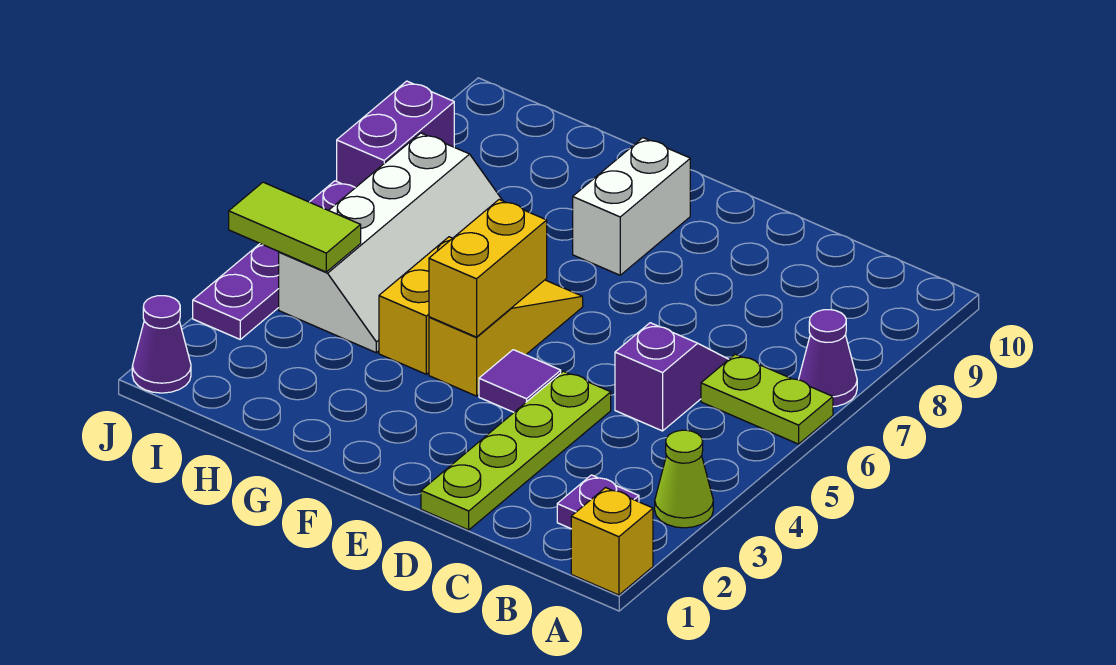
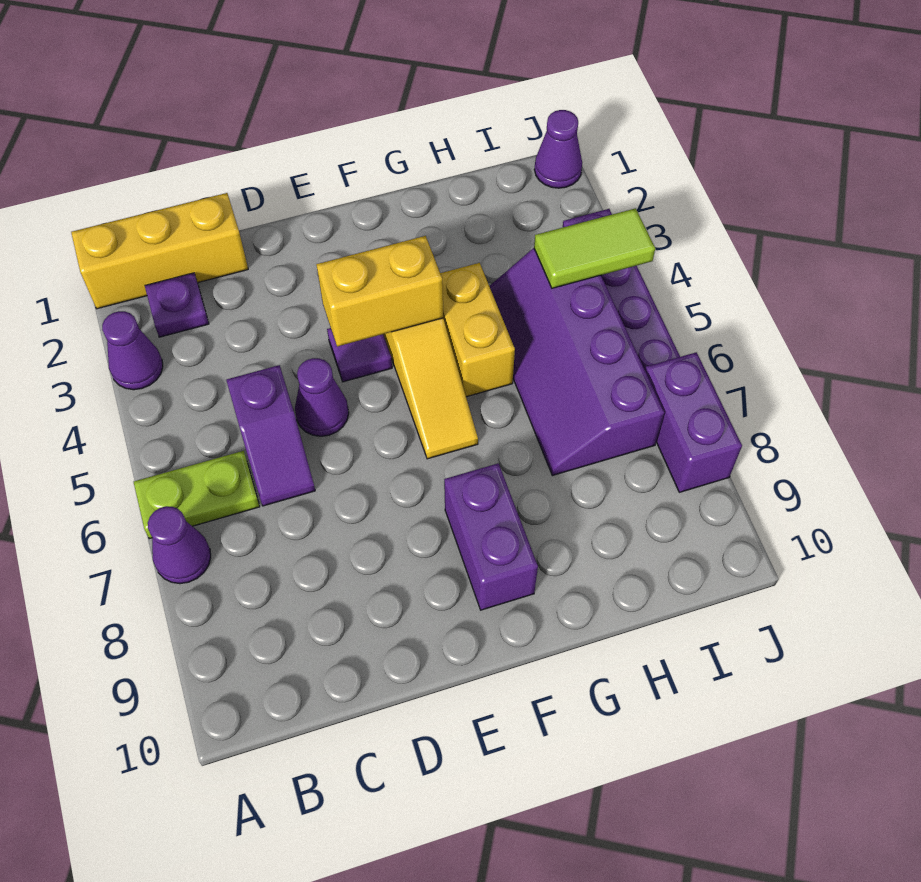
yellow brick A1 level 1 -> yellow brick A1:C1 level 1
lime cone A3 level 1 -> purple cone A3 level 1
lime plate D1:D4 level 1 -> none
none -> purple cone D5 level 1
yellow brick F4:F5 level 2 -> yellow brick E4:F4 level 2
white brick F8:F9 level 1 -> purple brick F8:F9 level 1
white slope H4:I7 level 1 top I -> purple slope H4:I7 level 1 top I

